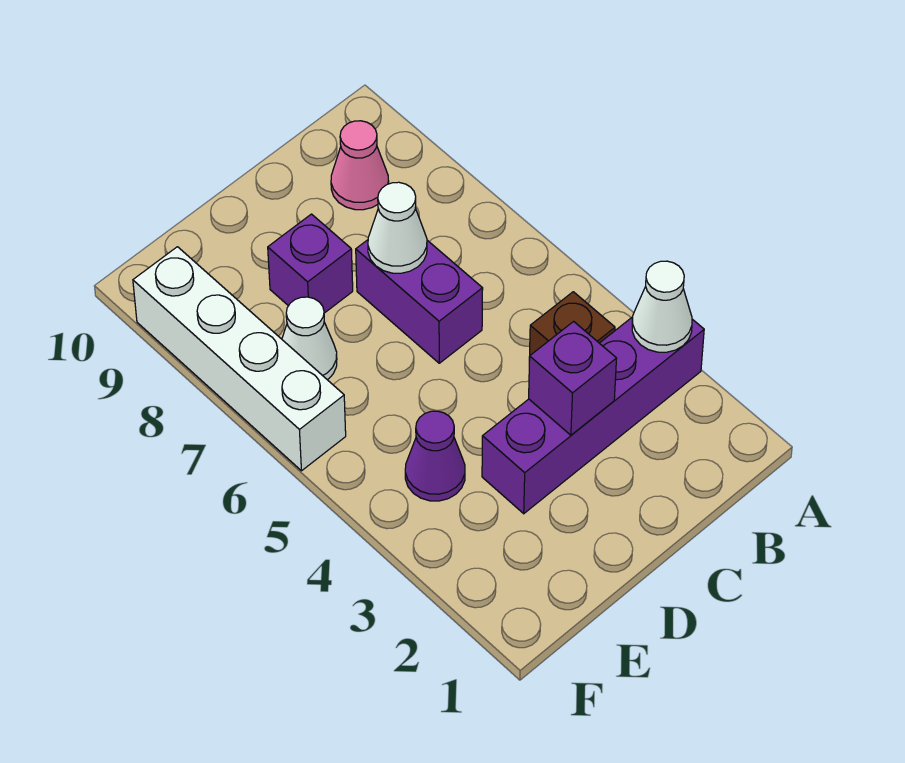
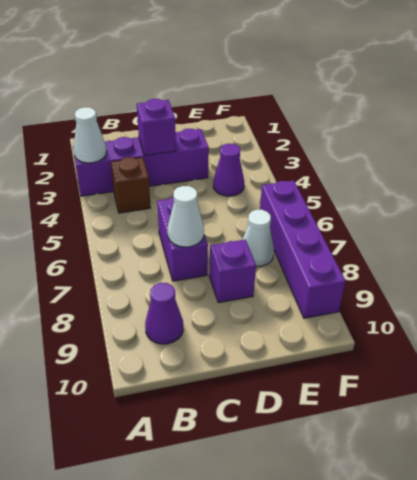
pink cone B9 level 1 -> purple cone B9 level 1
white brick F6:F9 level 1 -> purple brick F6:F9 level 1

